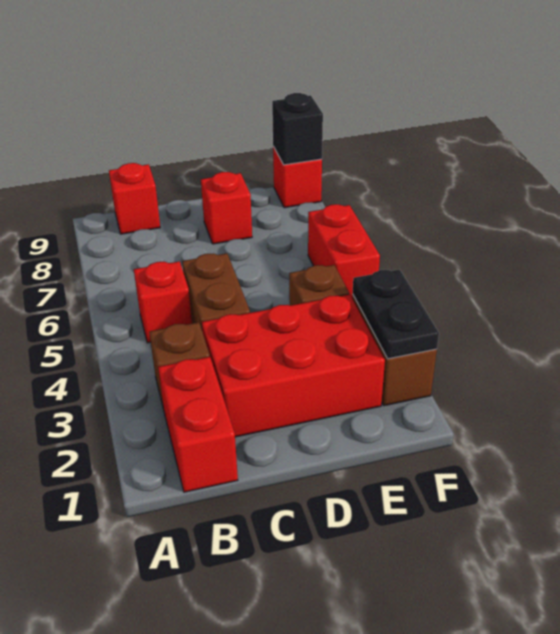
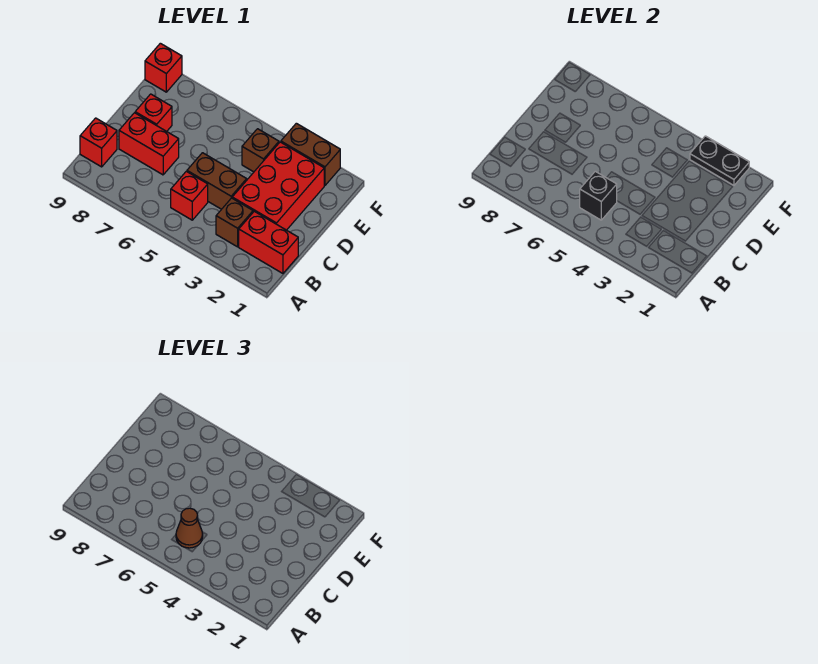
none -> brown cone B5 level 3
red brick F5:F6 level 1 -> red brick C7:C8 level 1
black brick F9 level 2 -> black brick B5 level 2

